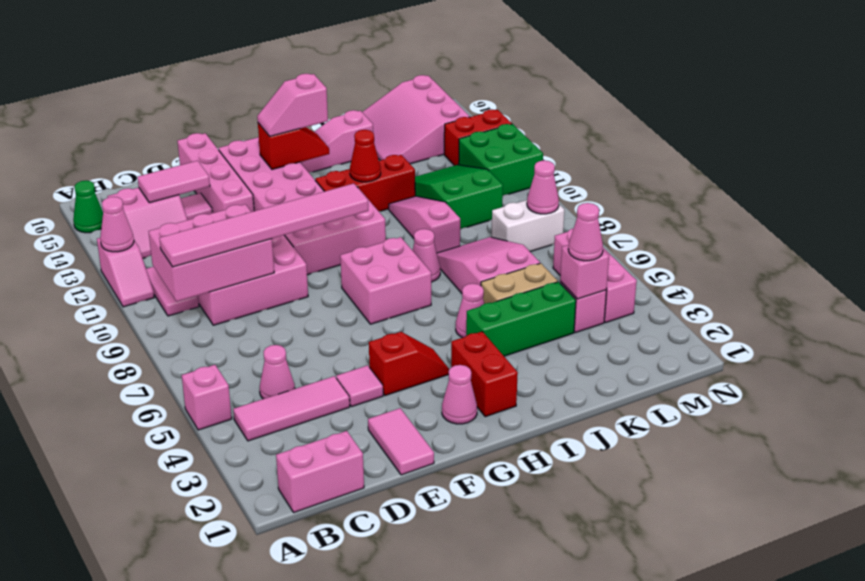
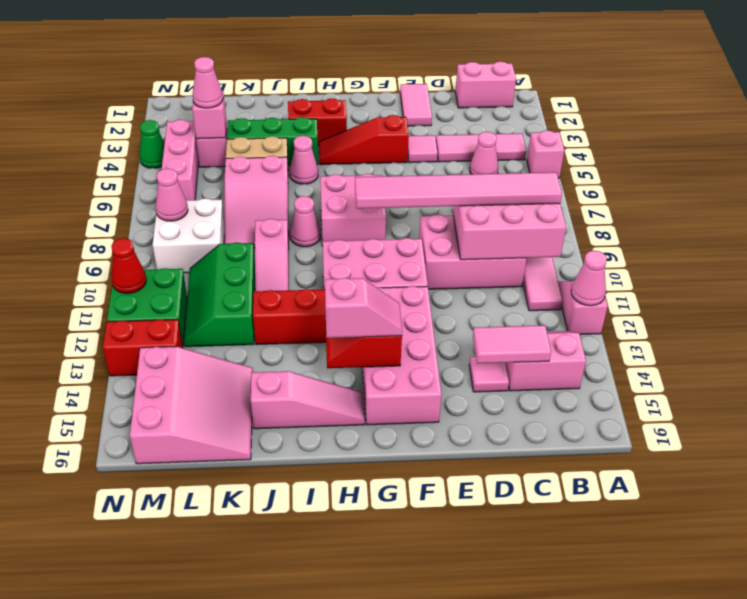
green cone A15 level 1 -> green cone N4 level 1
pink brick E13:E16 level 1 -> none
red slope F4:G4 level 1 top F -> red slope F4:H4 level 1 top F
pink cone G2 level 1 -> none
red brick H2:H3 level 1 -> red brick H3:I3 level 1
red cone I12 level 2 -> red cone N11 level 2
green slope K10:L12 level 1 top 10 -> green slope K10:L12 level 1 top K
white brick L8:M8 level 1 -> white brick L8:M9 level 1

